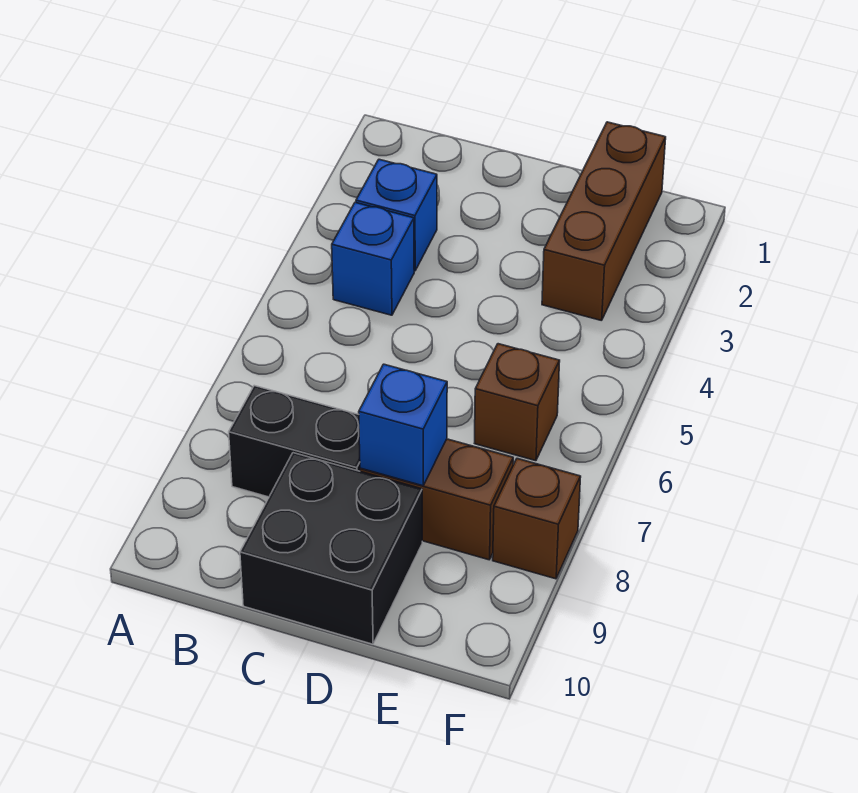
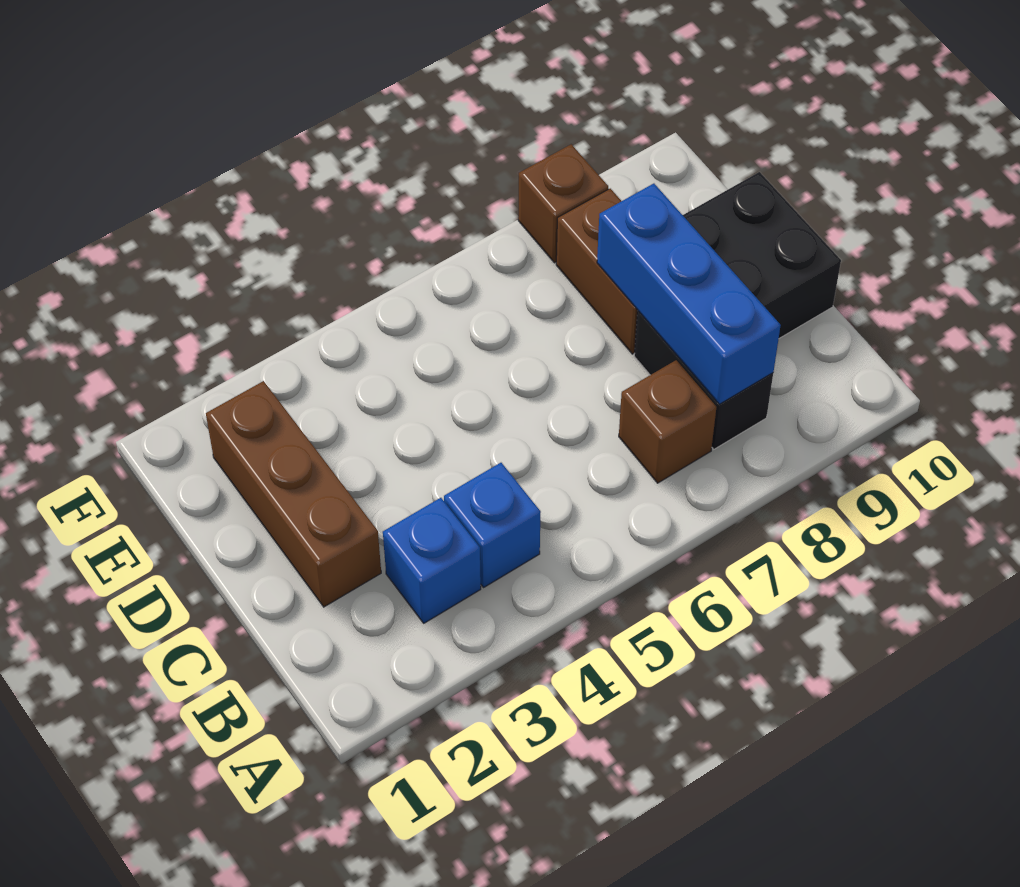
blue brick D8 level 2 -> blue brick B8:D8 level 2
brown brick E1:E3 level 1 -> brown brick C2:E2 level 1
brown brick E6 level 1 -> brown brick B7 level 1

